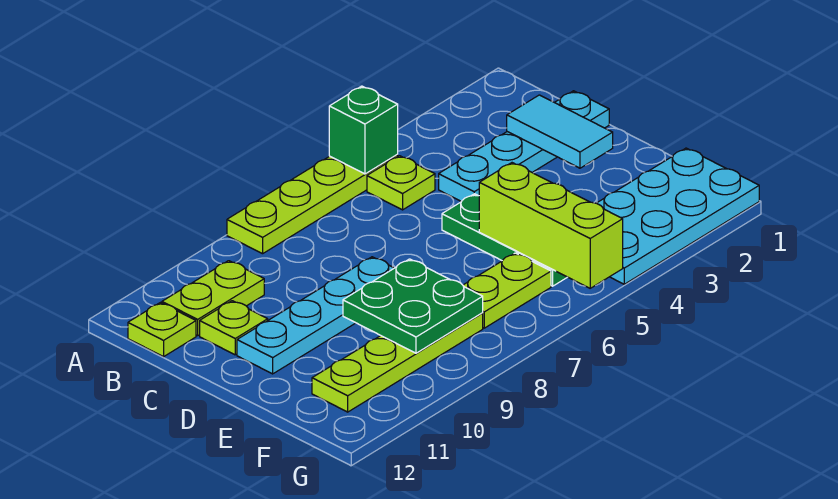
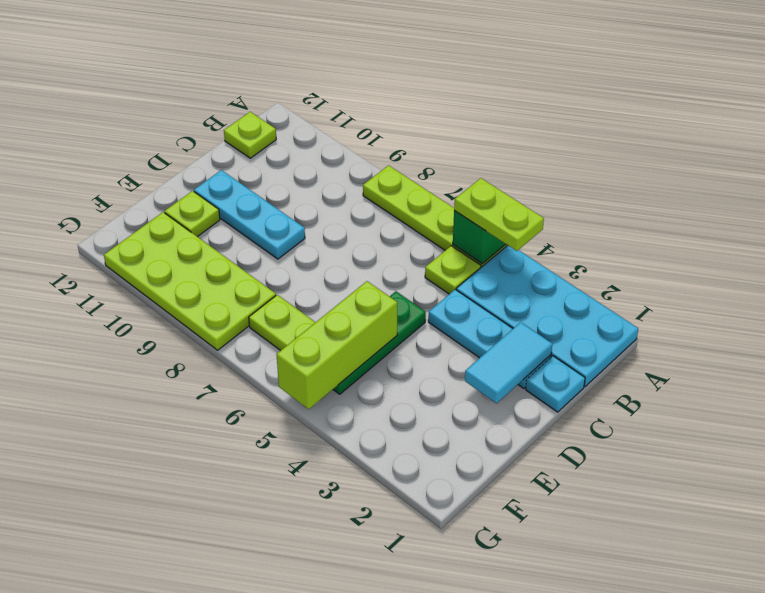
lime plate B10:B11 level 1 -> lime plate A4:A5 level 3
lime plate C11 level 1 -> lime plate E11 level 1
cyan plate D8:D11 level 1 -> cyan plate D9:D11 level 1
green plate E8:F9 level 2 -> none
cyan plate F1:G4 level 1 -> cyan plate A1:B4 level 1
lime plate F8:F11 level 1 -> lime plate F8:G11 level 1

